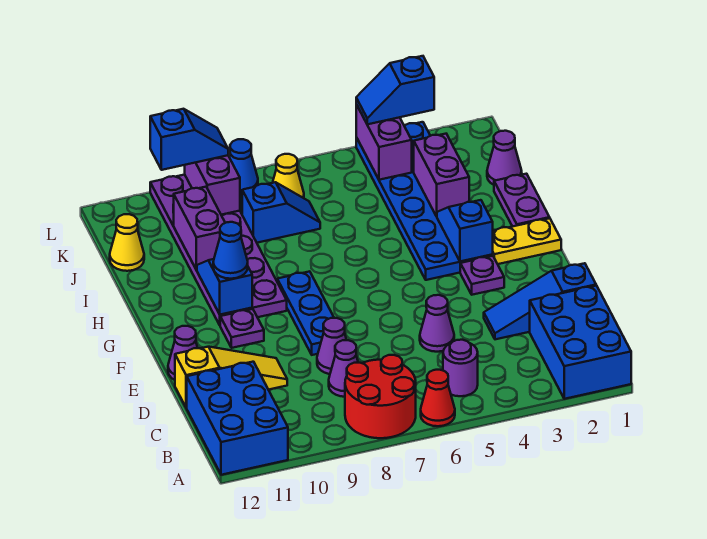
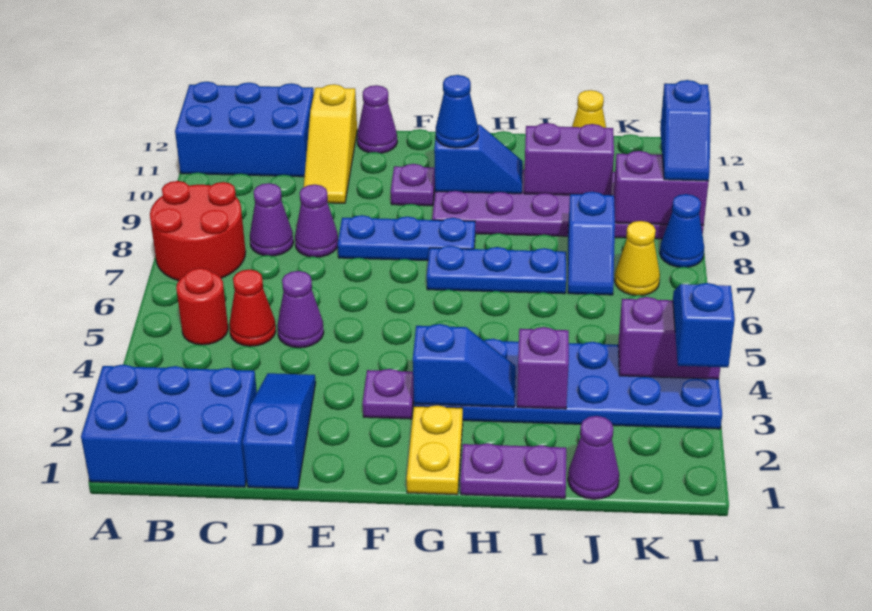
red cone A6 level 1 -> red cone C5 level 1
purple round brick B5 level 1 -> red round brick B5 level 1
none -> blue plate G7:I7 level 1
purple brick I3:J3 level 2 -> purple brick I3 level 2

